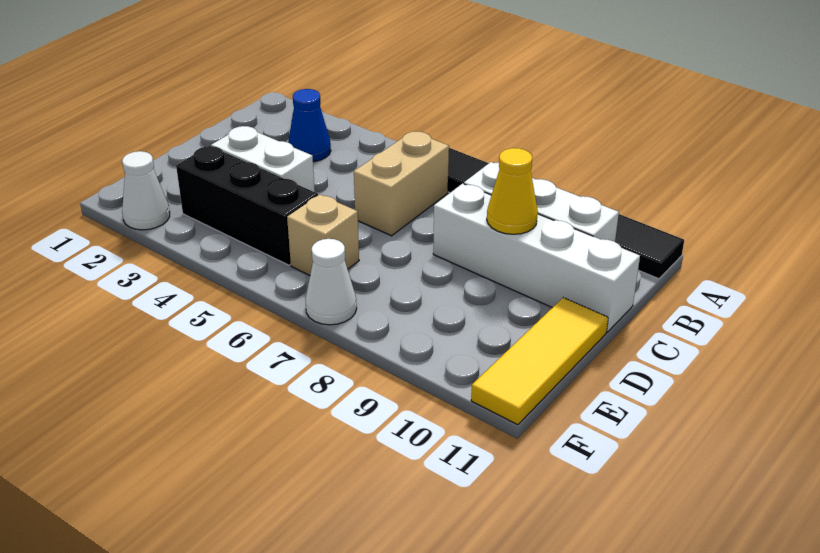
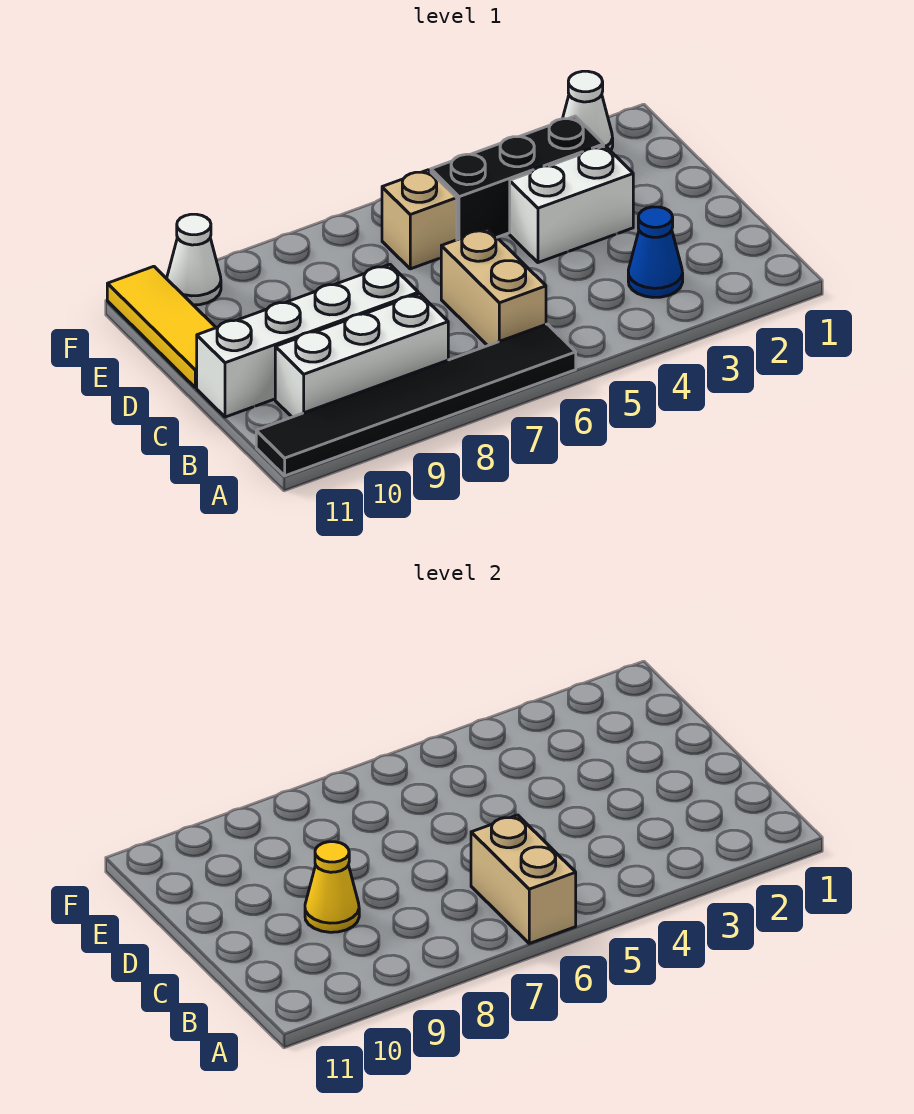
none -> tan brick A6:B6 level 2
white cone F7 level 1 -> white cone F10 level 1

